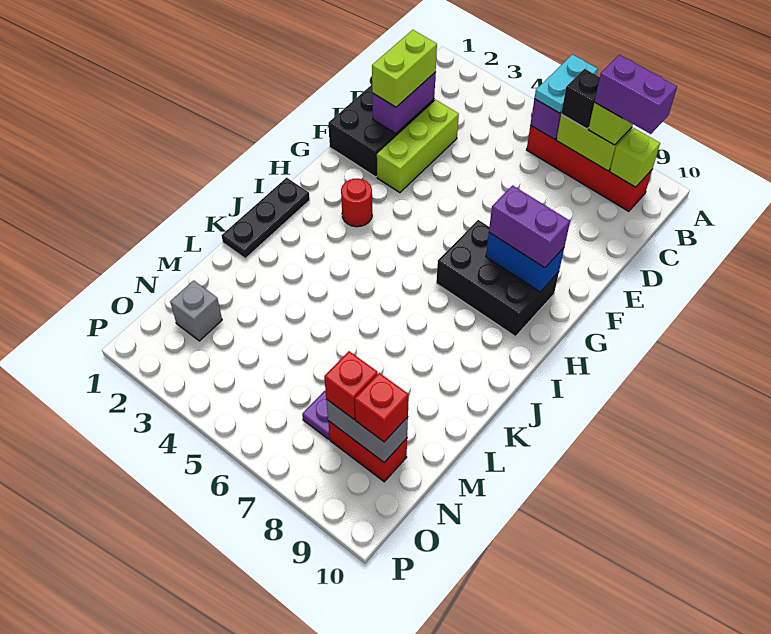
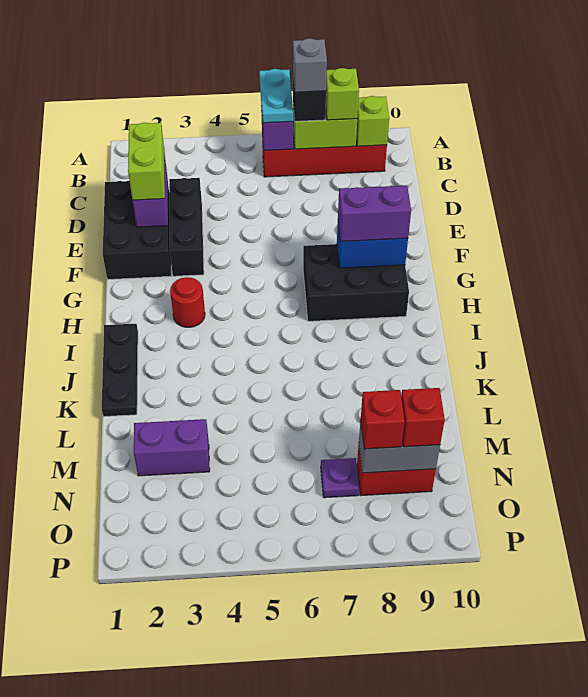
purple brick B8:B9 level 4 -> purple brick M2:M3 level 1
lime brick D3:F3 level 1 -> black brick D3:F3 level 1
grey brick N2 level 1 -> grey brick B7 level 4

